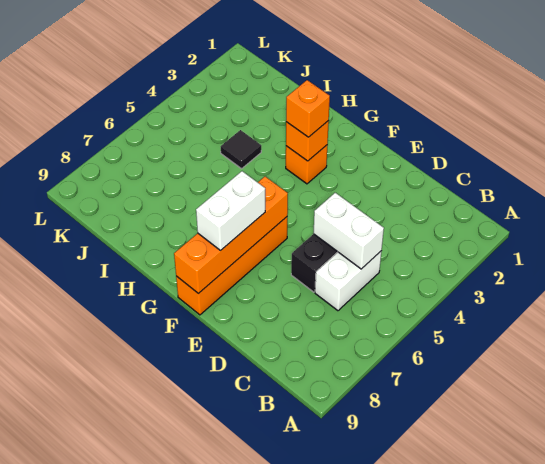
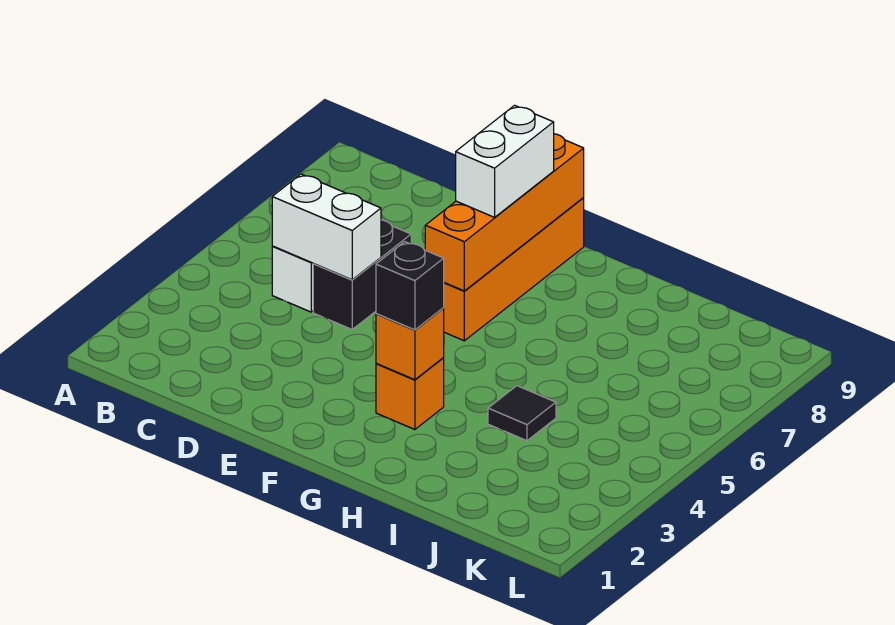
orange brick G3 level 3 -> black brick G3 level 3

